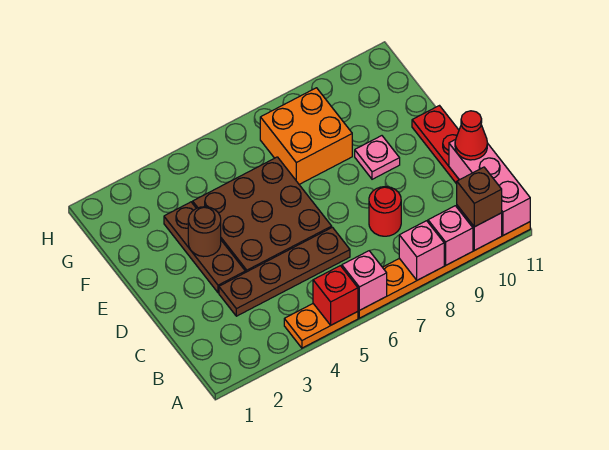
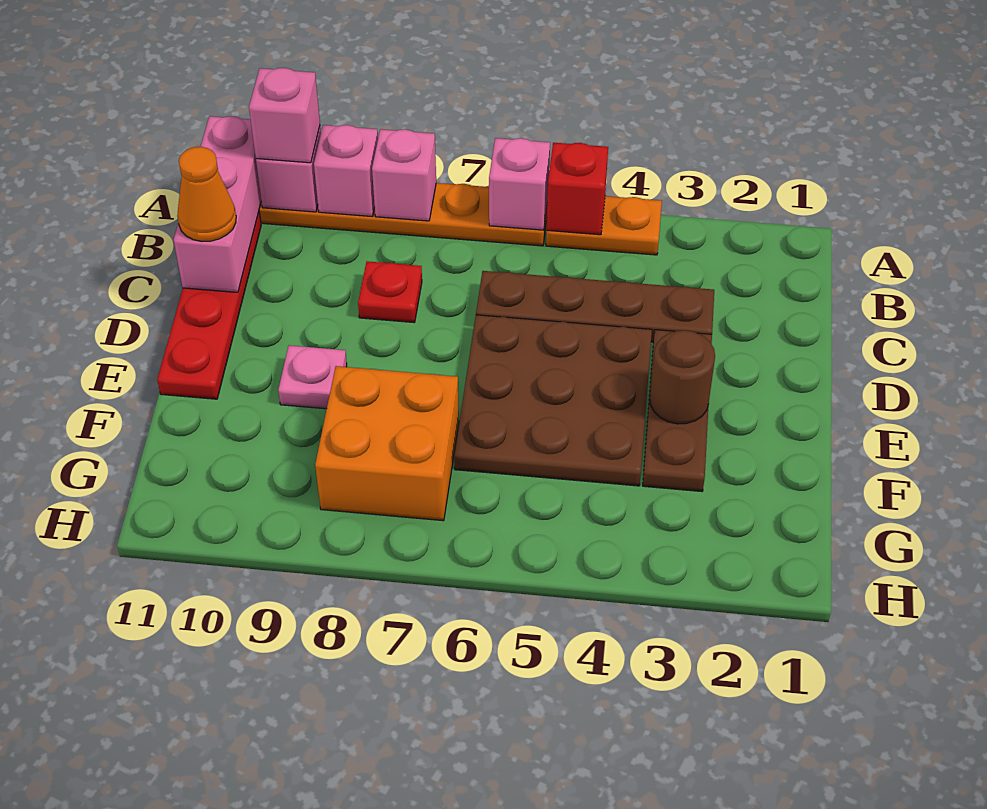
brown brick A10 level 3 -> pink brick A10 level 3
red round brick C8 level 1 -> red plate C8 level 1
red cone C11 level 3 -> orange cone C11 level 3

